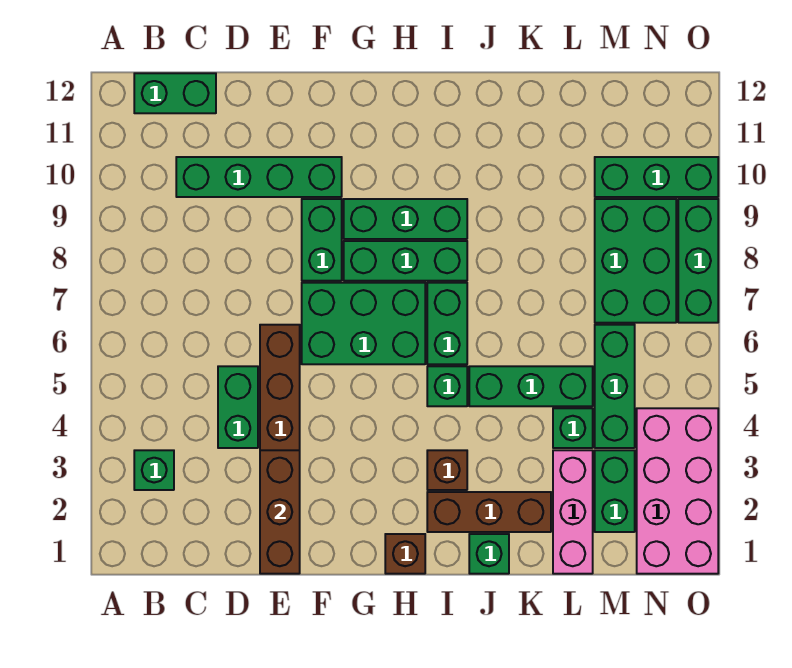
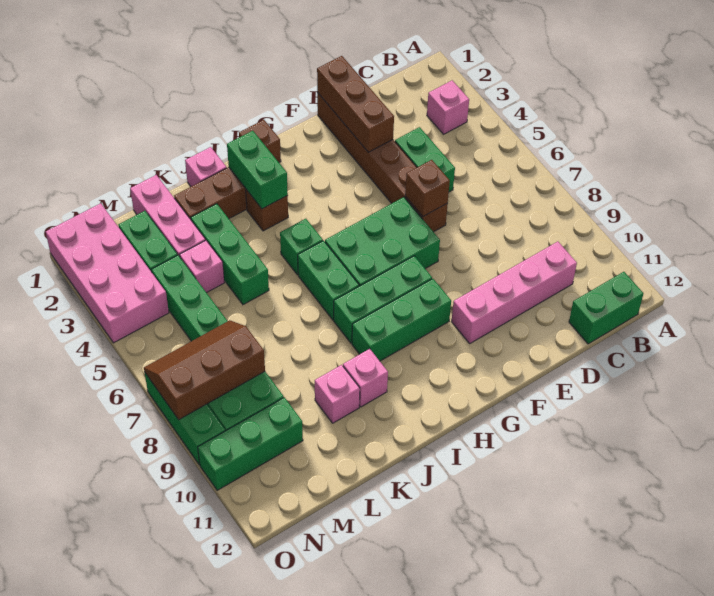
green brick B3 level 1 -> pink brick B3 level 1
green brick C10:F10 level 1 -> pink brick C10:F10 level 1
none -> brown brick E6 level 2
green brick F8:F9 level 1 -> green brick I2:I3 level 2
green brick J1 level 1 -> pink brick J1 level 1
green brick J5:L5 level 1 -> green brick K3:K5 level 1
none -> pink brick J10 level 1
none -> pink brick K10 level 1
green brick L4 level 1 -> pink brick L4 level 1
none -> brown slope M7:O8 level 2 top 8

